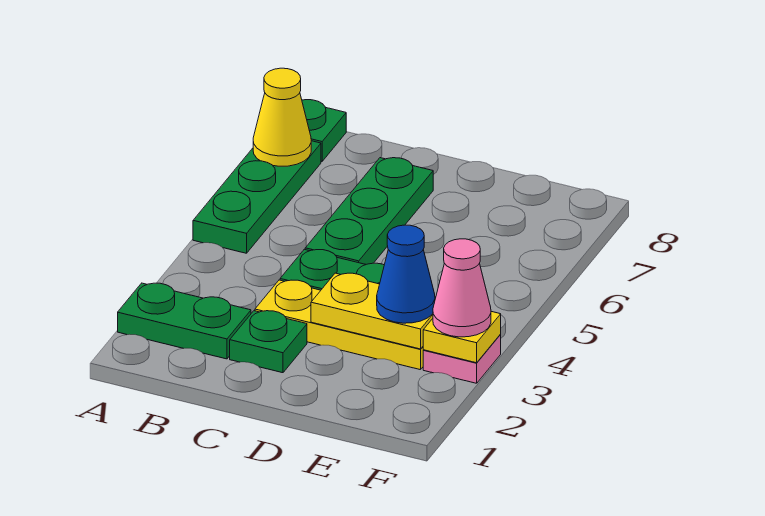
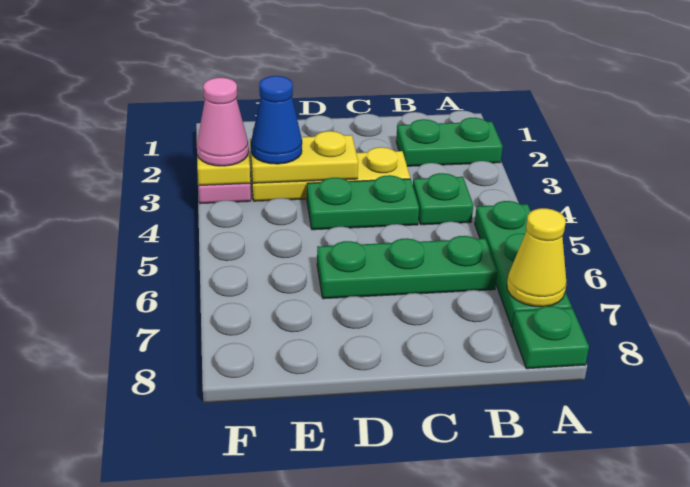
green plate C2 level 1 -> green plate B4 level 1
green plate C5:C7 level 1 -> green plate B6:D6 level 1

